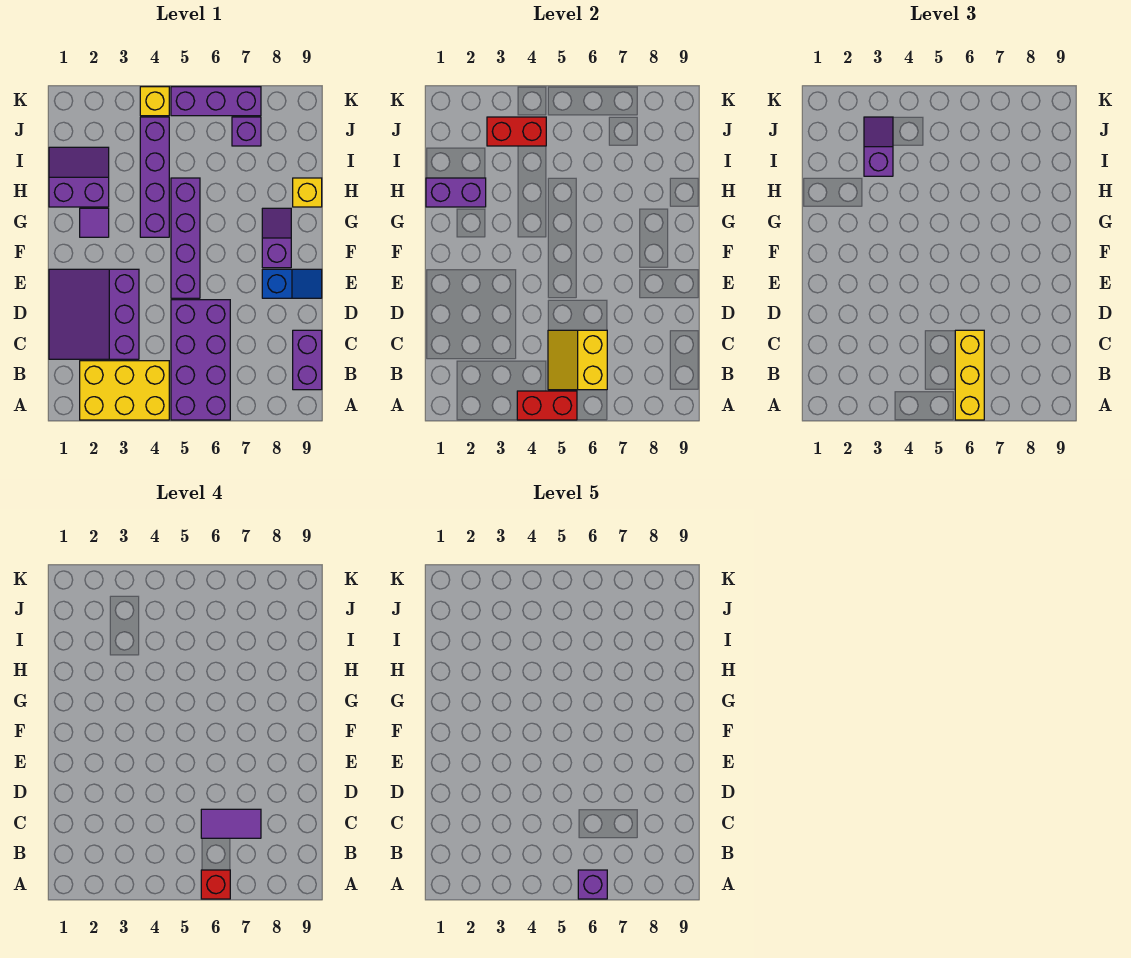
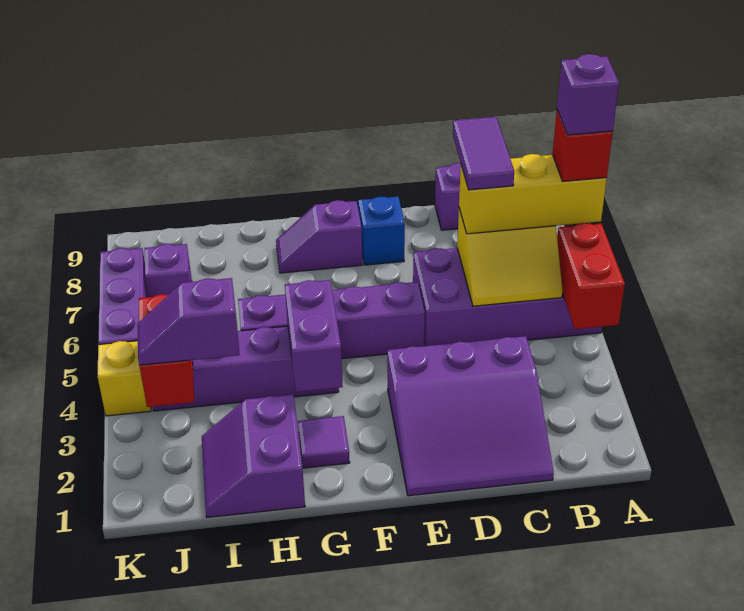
yellow brick A2:B4 level 1 -> none
purple brick H1:H2 level 2 -> purple brick G3:G4 level 2
yellow brick H9 level 1 -> none

